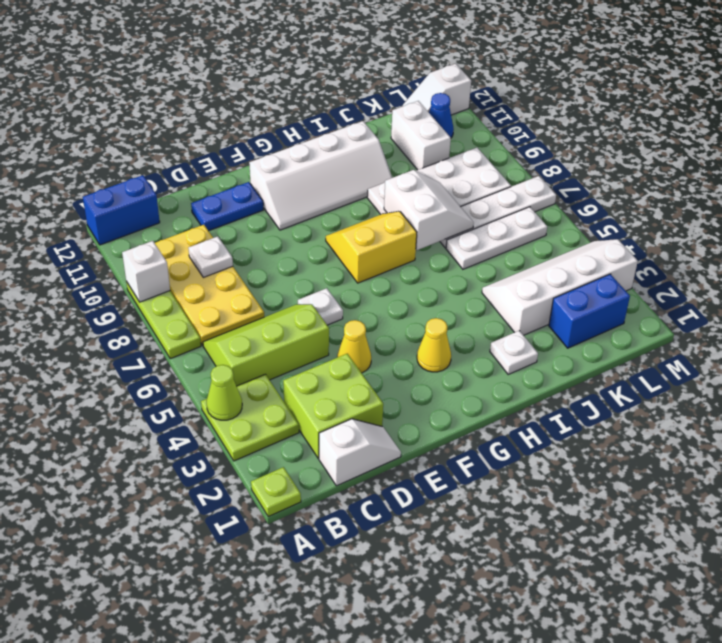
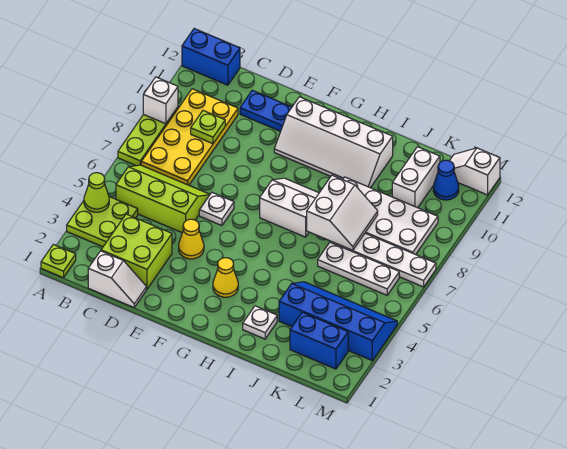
white plate C9 level 2 -> lime plate C9 level 2
yellow slope G7:H8 level 1 top 7 -> white slope G7:H8 level 1 top 7
white slope J3:M4 level 1 top 3 -> blue slope J3:M4 level 1 top 3

